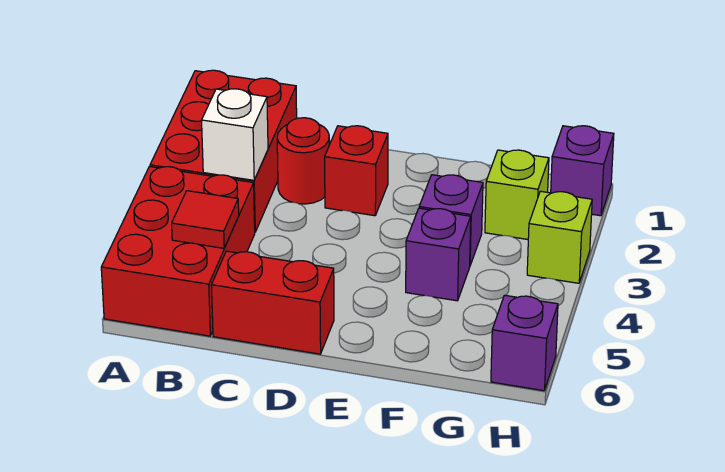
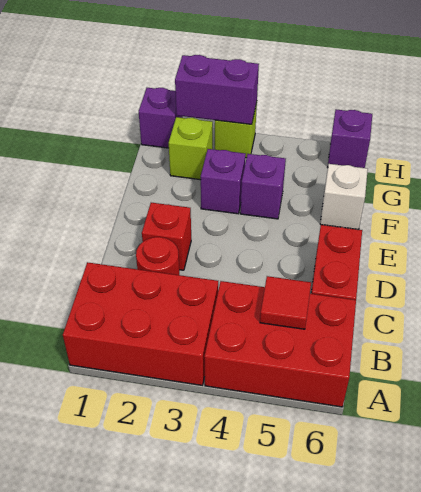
white brick B3 level 2 -> white brick F6 level 1
none -> purple brick H2:H3 level 2

